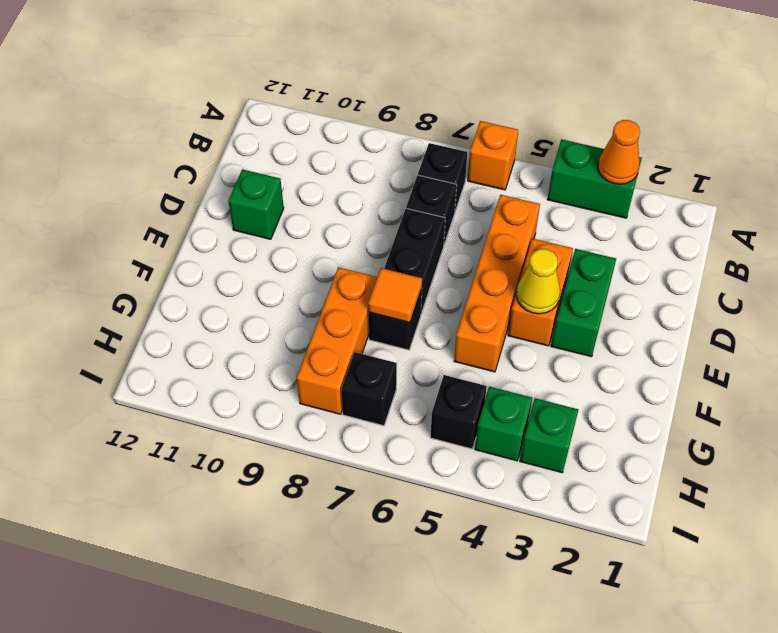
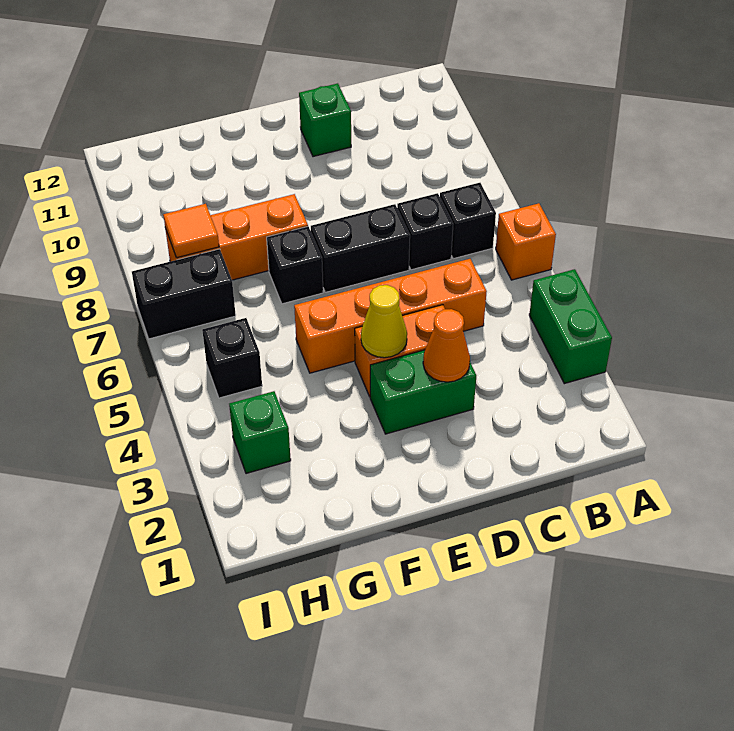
orange cone A3 level 2 -> orange cone D3 level 2
orange tile F7 level 2 -> orange tile H8 level 2
green brick H4 level 1 -> none
black brick H7 level 1 -> black brick H7:I7 level 1

